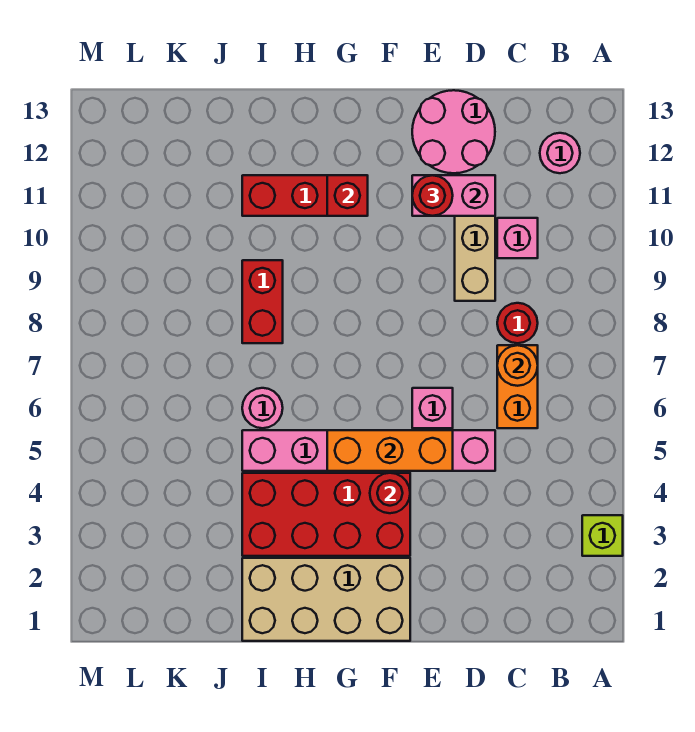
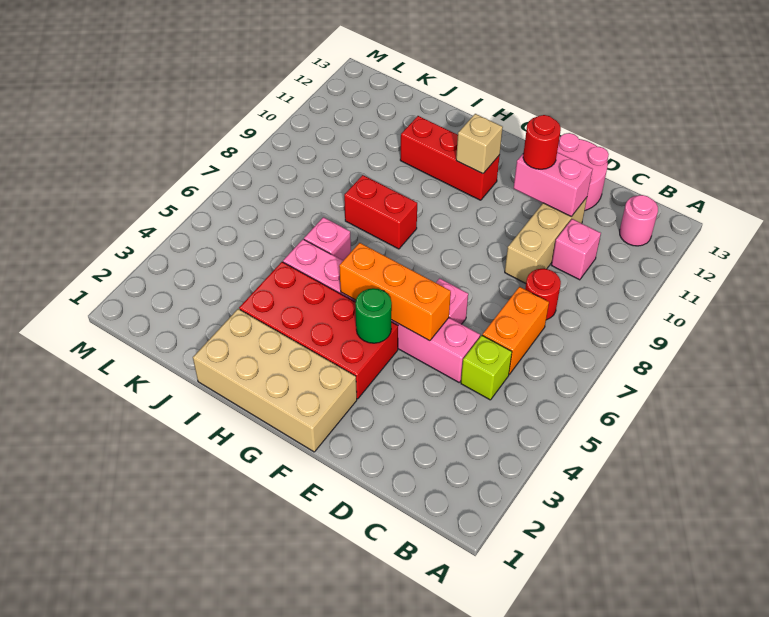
lime brick A3 level 1 -> lime brick C5 level 1
orange round brick C7 level 2 -> none
red round brick F4 level 2 -> green round brick F4 level 2
red brick G11 level 2 -> tan brick G11 level 2
pink round brick I6 level 1 -> pink brick I6 level 1
red brick I8:I9 level 1 -> red brick H8:I8 level 1

